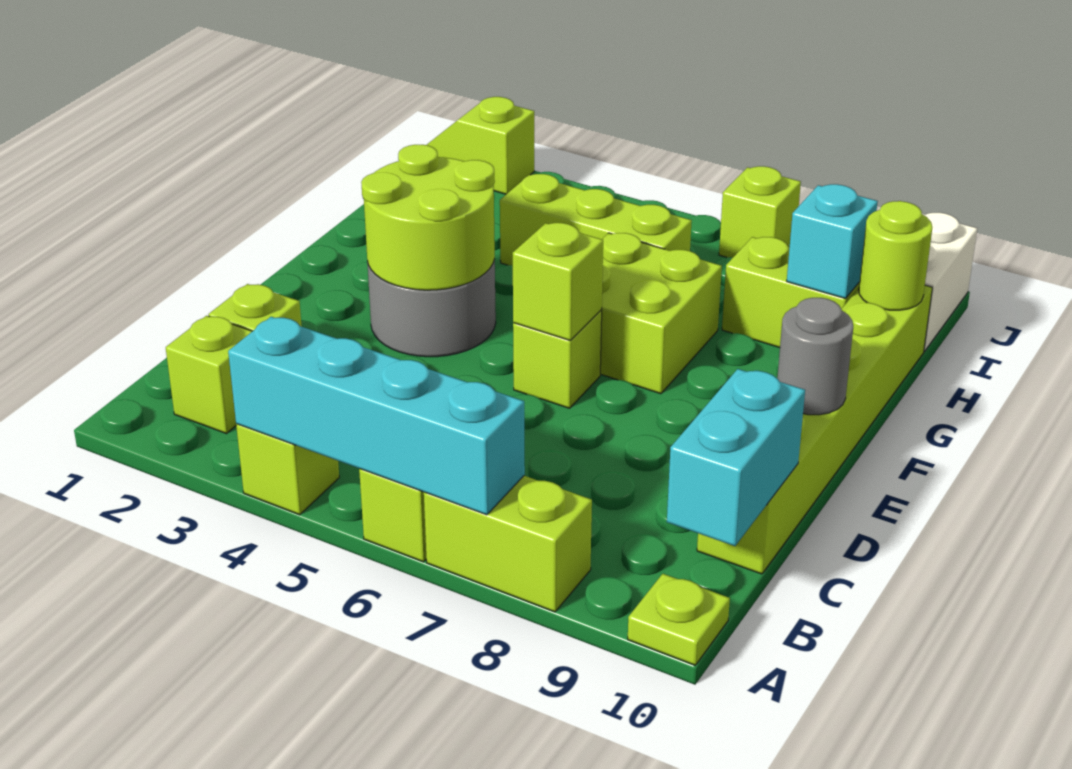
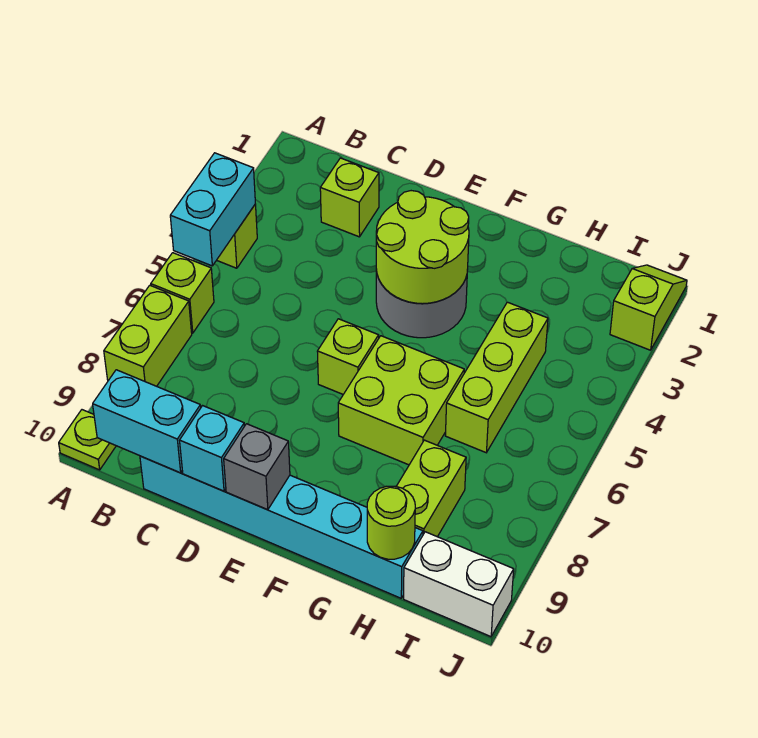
cyan brick A4:A7 level 2 -> cyan brick A4:A5 level 2
lime brick B2 level 1 -> none
lime brick C10:H10 level 1 -> cyan brick C10:H10 level 1
lime brick E6 level 2 -> none
grey round brick E10 level 2 -> grey brick E10 level 2
cyan brick H9 level 2 -> cyan brick D10 level 2
lime brick J7 level 1 -> none

